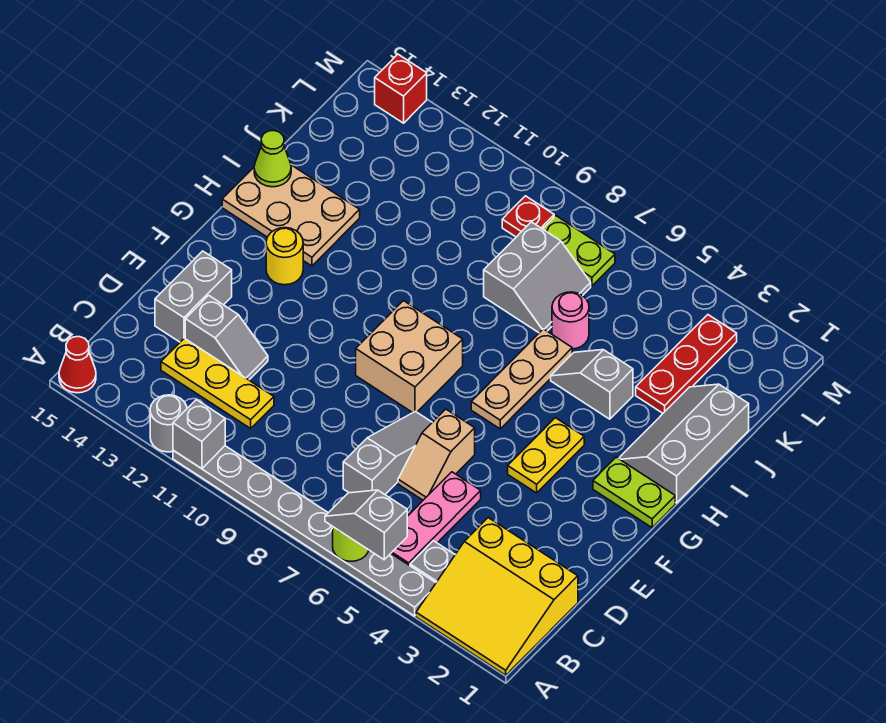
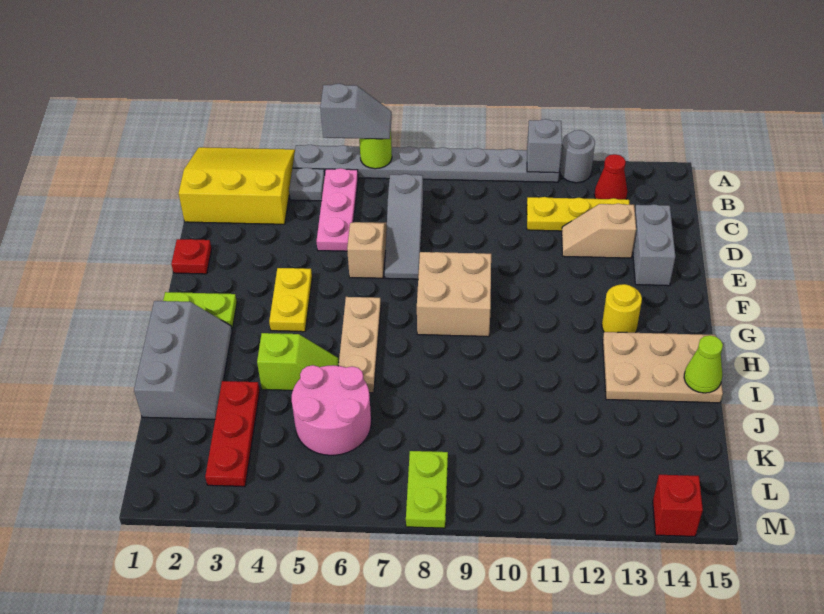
red cone A15 level 1 -> red cone B13 level 1
grey slope D12:D13 level 1 top 13 -> tan slope D12:D13 level 1 top 13
grey slope I4:I5 level 1 top 4 -> lime slope I4:I5 level 1 top 4
pink round brick J6 level 1 -> pink round brick J5:K6 level 1
grey slope J7:K8 level 1 top 8 -> none
lime plate L7:L8 level 1 -> lime plate L8:M8 level 1
red plate L9 level 1 -> red plate E1 level 1

